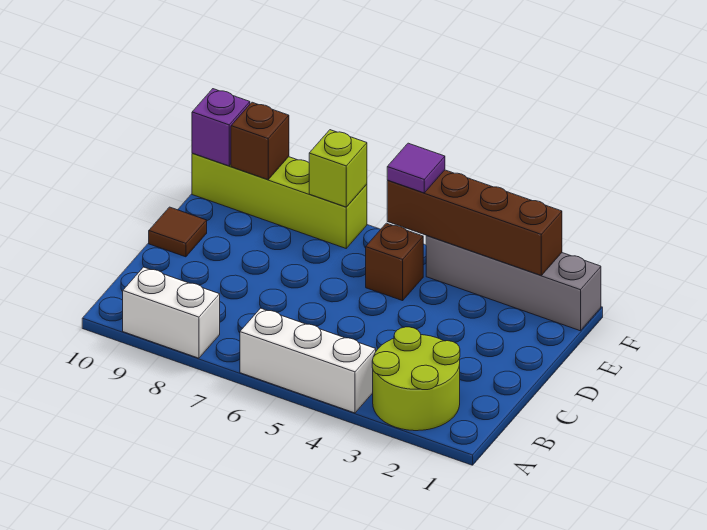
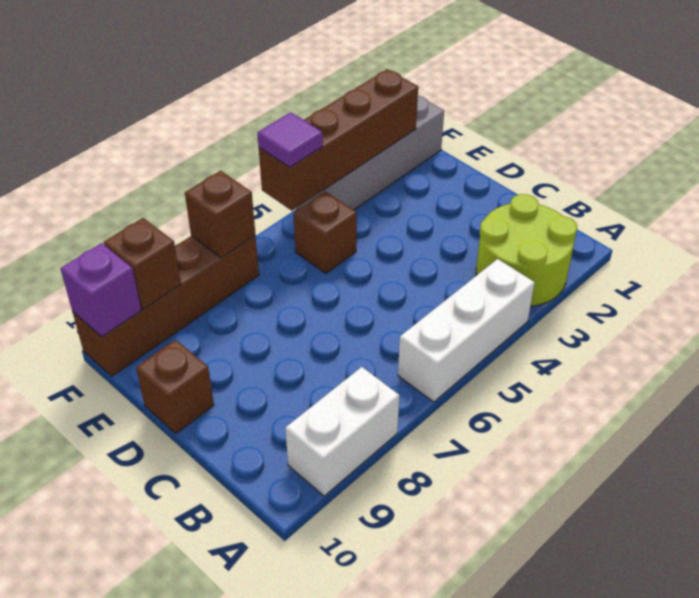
brown tile D10 level 1 -> brown brick D10 level 1
lime brick F7:F10 level 1 -> brown brick F7:F10 level 1
lime brick F7 level 2 -> brown brick F7 level 2

